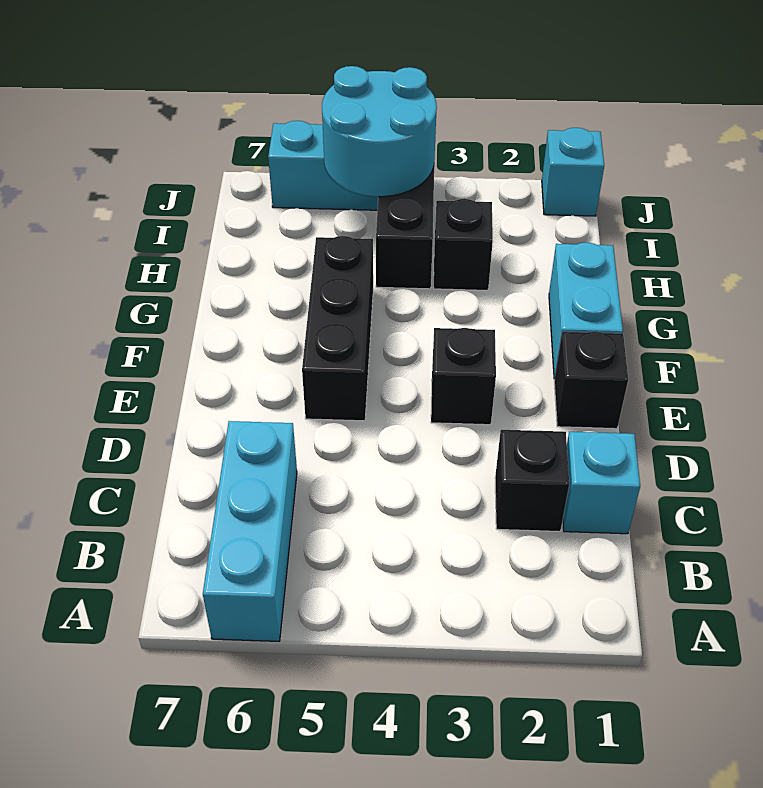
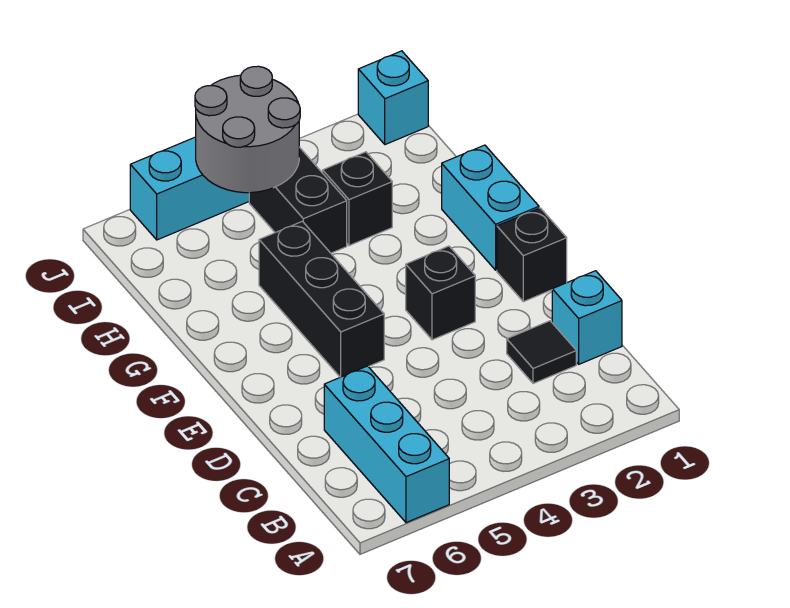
black brick C2 level 1 -> black tile C2 level 1
cyan round brick I4:J5 level 2 -> grey round brick I4:J5 level 2

